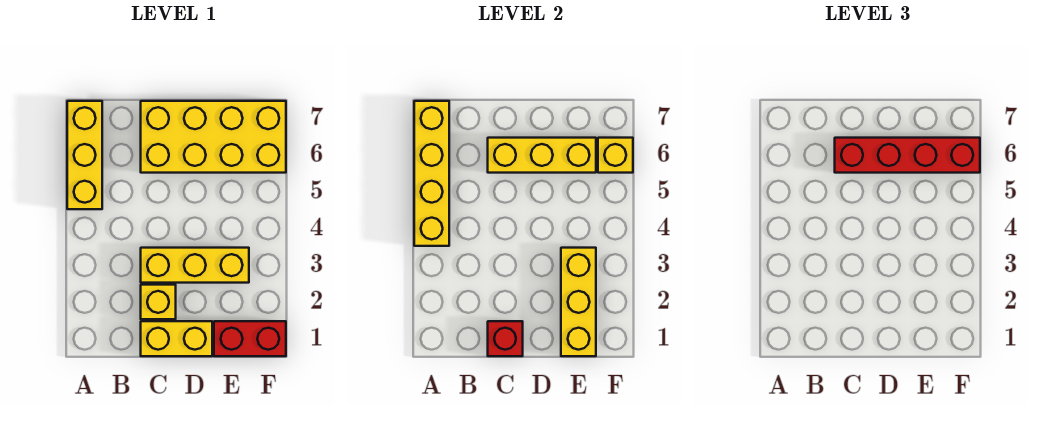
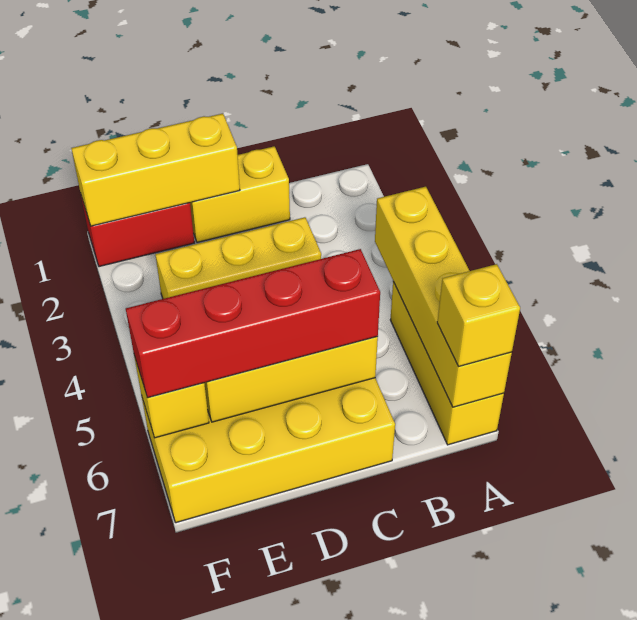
red brick C1 level 2 -> none
yellow brick C2 level 1 -> yellow brick A7 level 3
yellow brick E1:E3 level 2 -> yellow brick D1:F1 level 2

